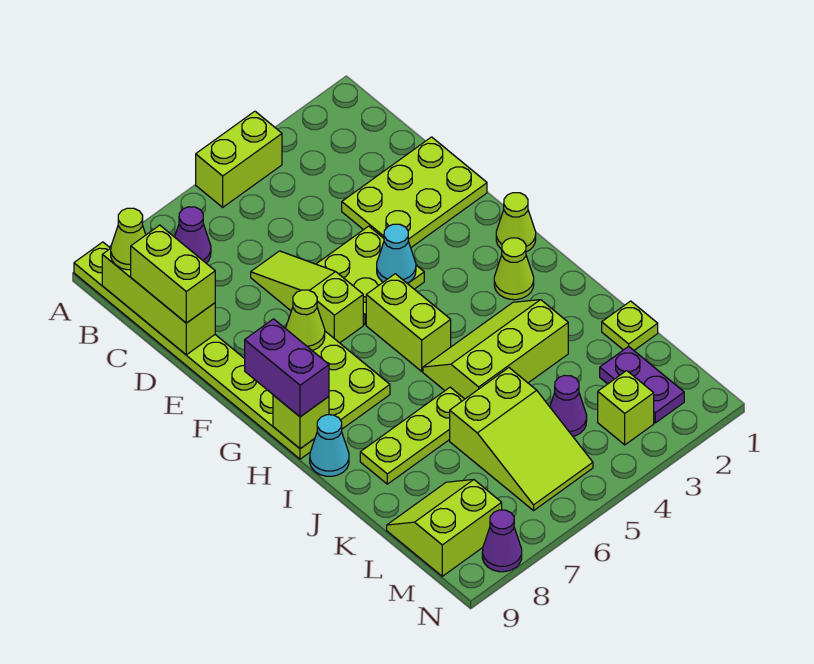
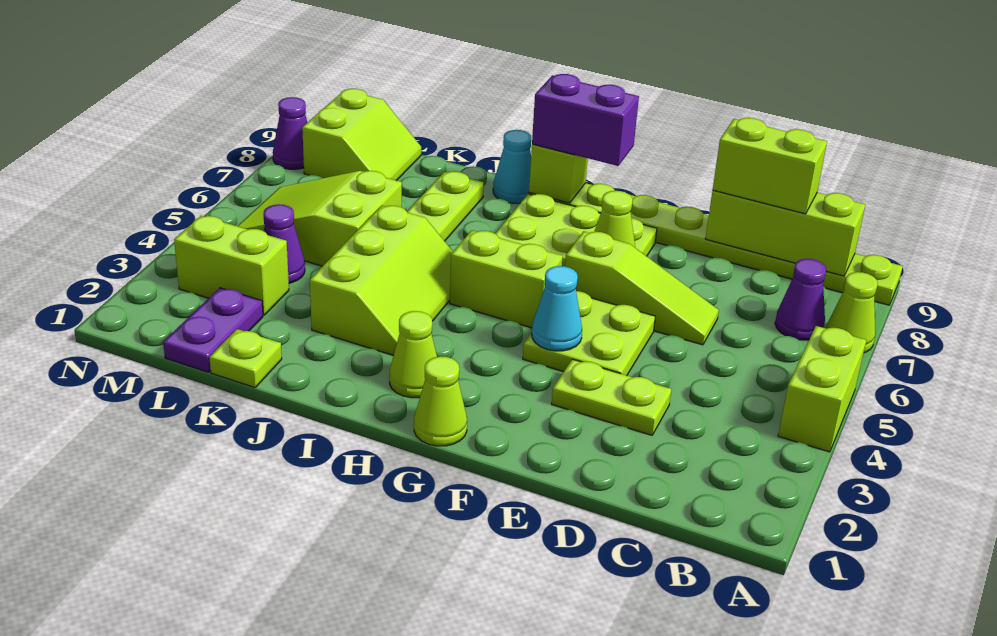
lime cone B9 level 3 -> lime cone A7 level 1
lime plate D1:E3 level 1 -> lime plate D3:E3 level 1
purple plate L2:M2 level 1 -> purple plate L1:L2 level 1
lime brick M3 level 1 -> lime brick L3:M3 level 1

